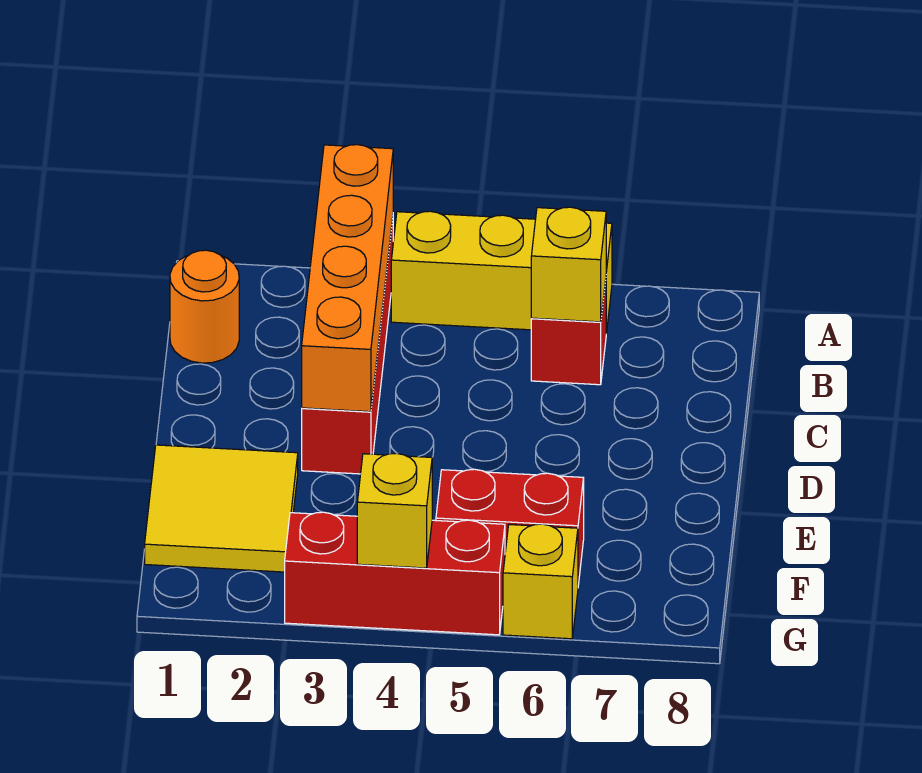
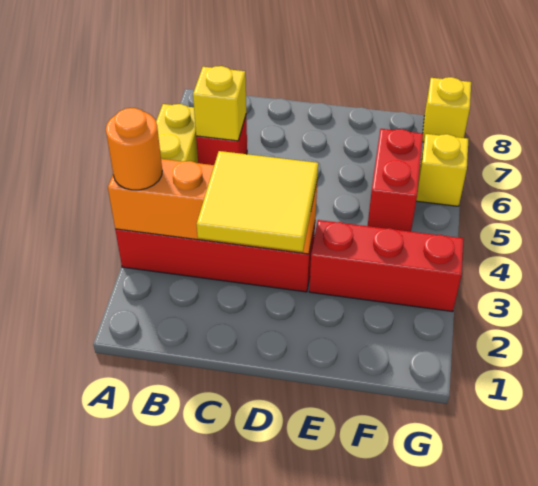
orange round brick B1 level 1 -> orange round brick A3 level 3
yellow tile E1:F2 level 1 -> yellow tile C2:D3 level 3
red brick G3:G5 level 1 -> red brick E3:G3 level 1
yellow brick G4 level 2 -> yellow brick G8 level 1

